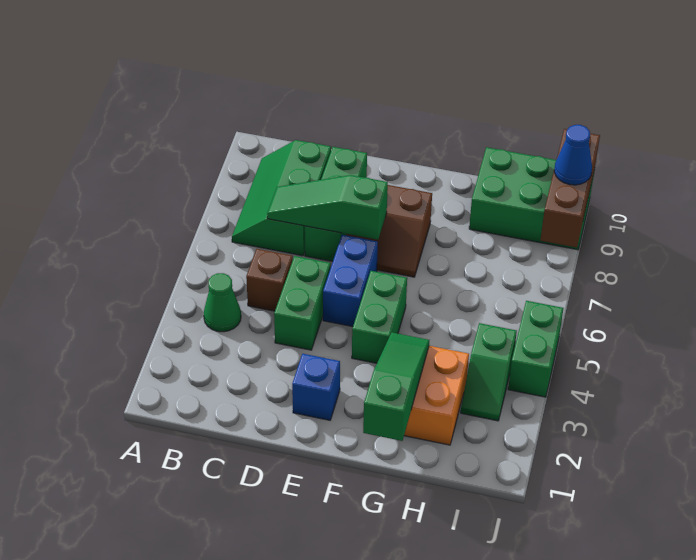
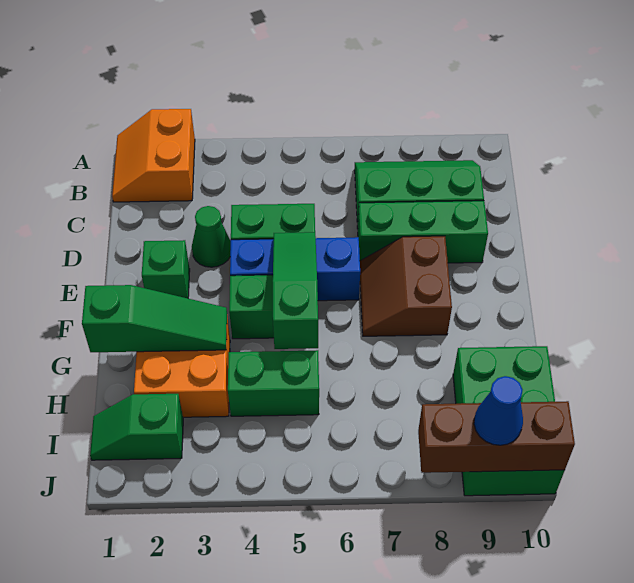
none -> orange slope A1:B2 level 1 top 2
green cone B4 level 1 -> green cone D3 level 1
brown brick C5 level 1 -> none
green slope C7:E7 level 2 top E -> green slope E5:G5 level 2 top G
blue brick E2 level 1 -> green brick E2 level 1
blue brick E5:E6 level 1 -> blue brick E4:E6 level 1
green slope I3:I4 level 1 top 4 -> green slope I1:I2 level 1 top 2
green brick J4:J5 level 1 -> green brick H4:H5 level 1

